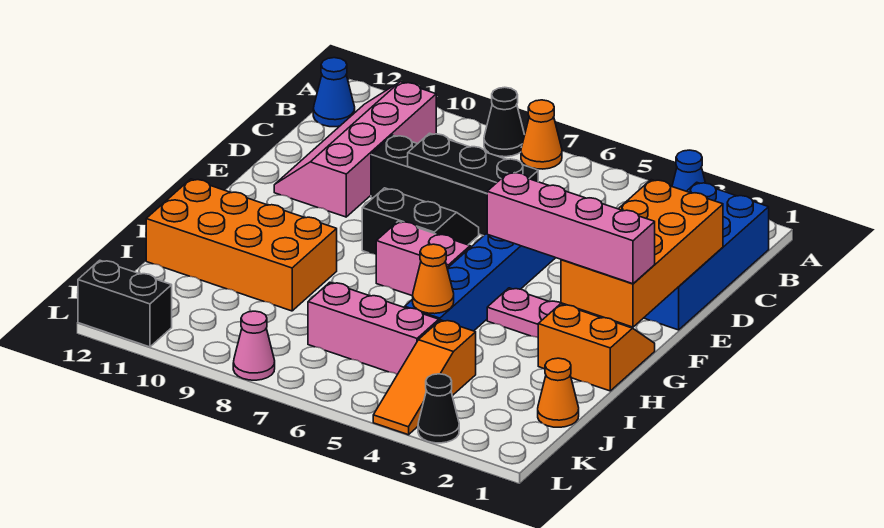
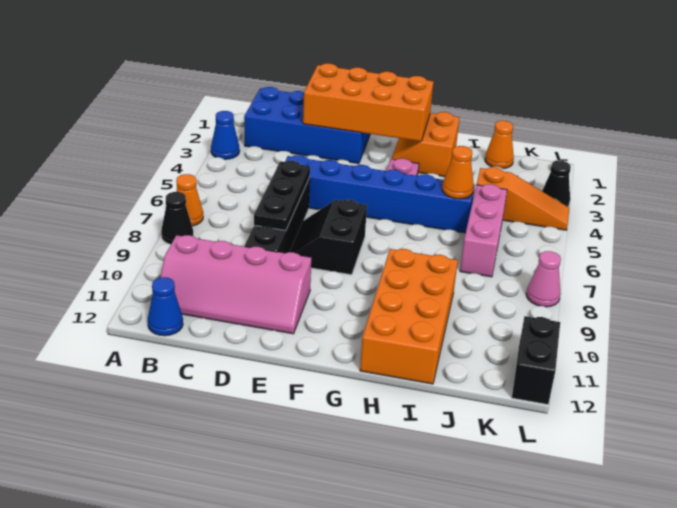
pink brick G1:G4 level 3 -> none
pink brick G6:G7 level 1 -> none

